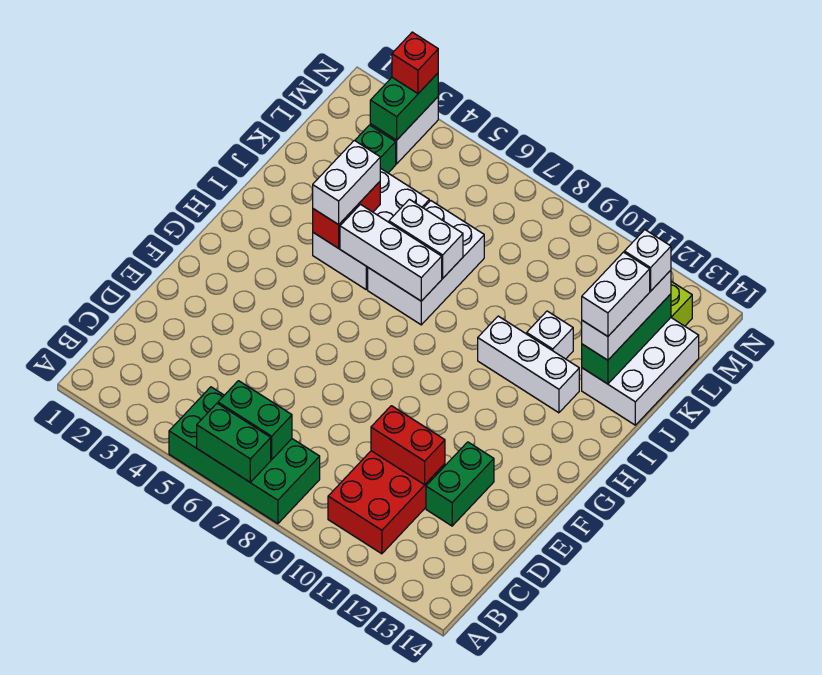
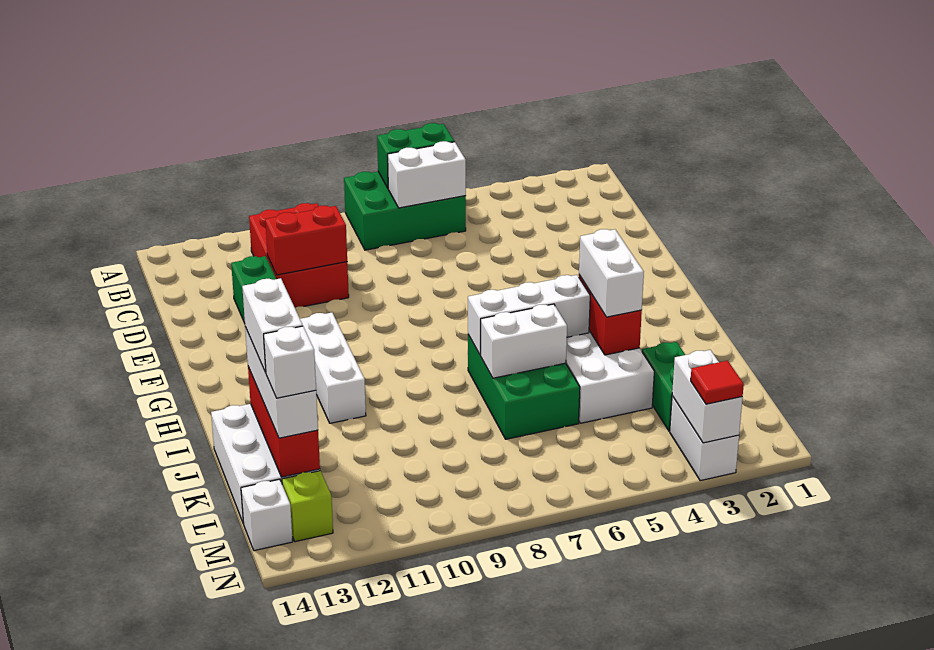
green brick A5:B8 level 1 -> green brick A6:B8 level 1
green brick B6:B7 level 2 -> white brick B6:B7 level 2
white brick I6:K7 level 1 -> green brick I6:K7 level 1
white brick I10:I12 level 1 -> white brick G11:I11 level 1
white brick J11 level 1 -> white brick M14 level 1
green brick J13:L13 level 2 -> red brick J13:L13 level 2
green brick M3:N3 level 2 -> white brick M3:N3 level 2
red brick N3 level 3 -> red tile N3 level 3

